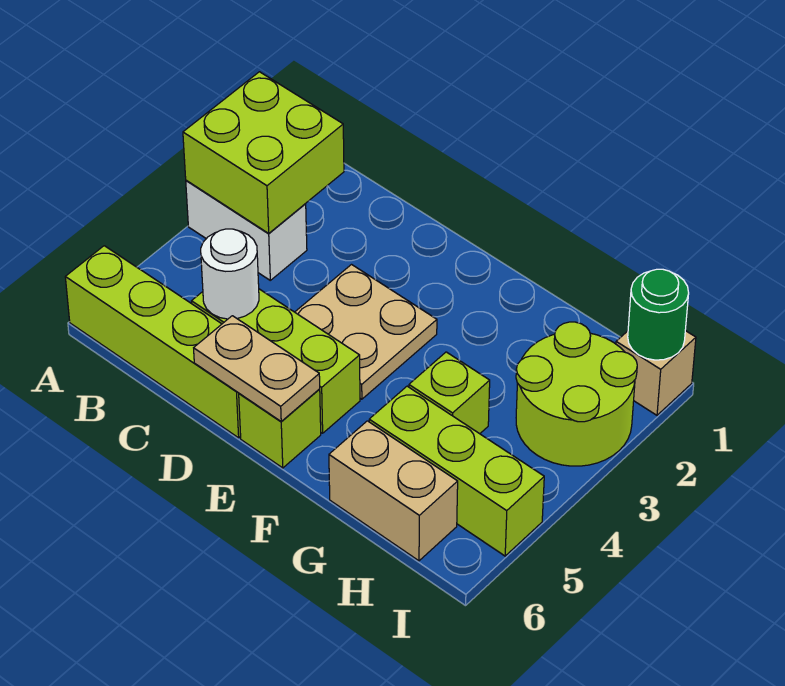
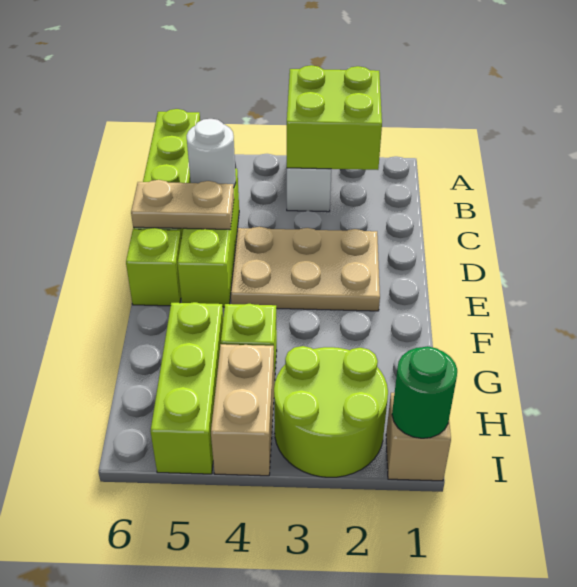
tan plate D3:E4 level 1 -> tan plate D2:E4 level 1
tan plate D6:E6 level 2 -> tan plate D5:D6 level 2
tan brick G6:H6 level 1 -> tan brick H4:I4 level 1

